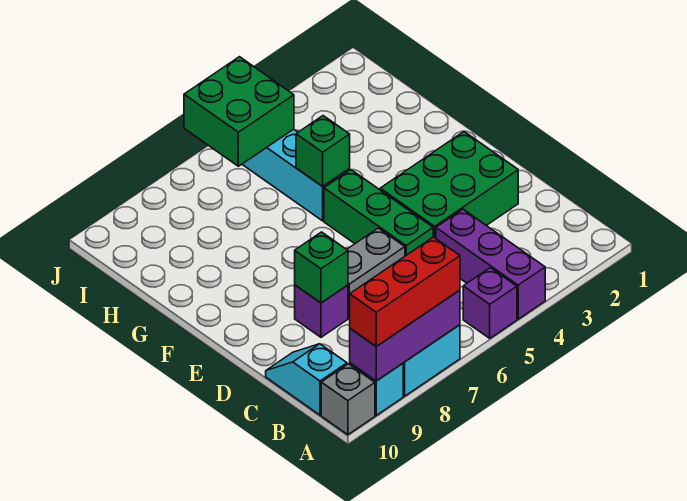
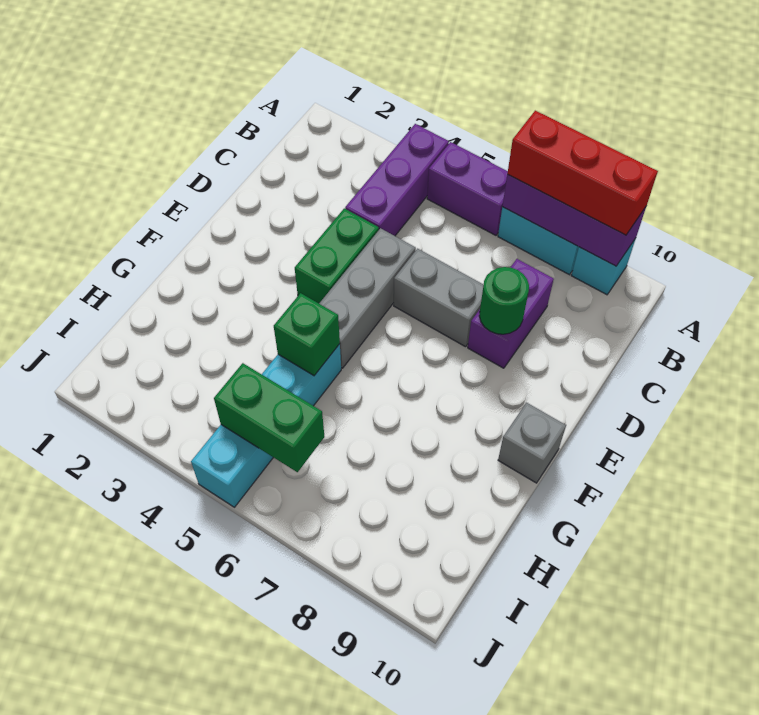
purple brick A5 level 1 -> purple brick A5:A6 level 1
grey brick A10 level 1 -> grey brick F10 level 1
cyan slope B10:C10 level 1 top B -> none
green brick D2:E4 level 1 -> green brick D4:E4 level 1
green brick D5:F5 level 1 -> grey brick D5:F5 level 1
purple brick D8 level 1 -> purple brick C8:D8 level 1
green brick D8 level 2 -> green round brick D8 level 2
green brick I5:J6 level 2 -> green brick I5:I6 level 2

